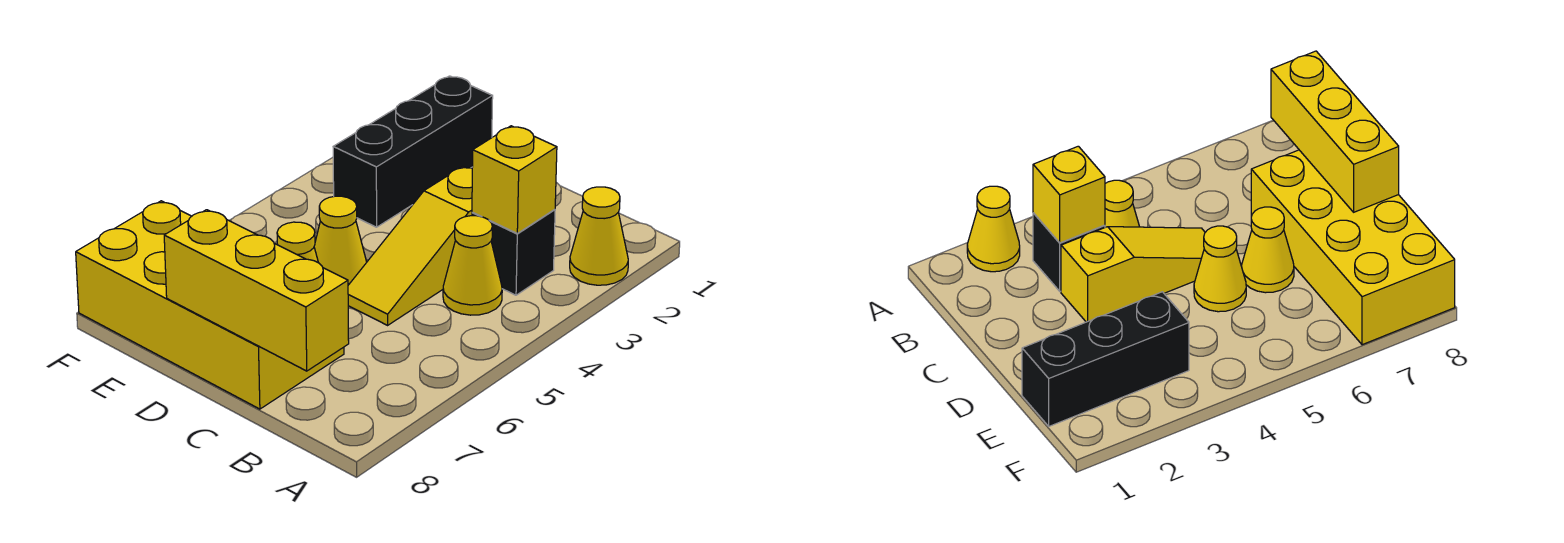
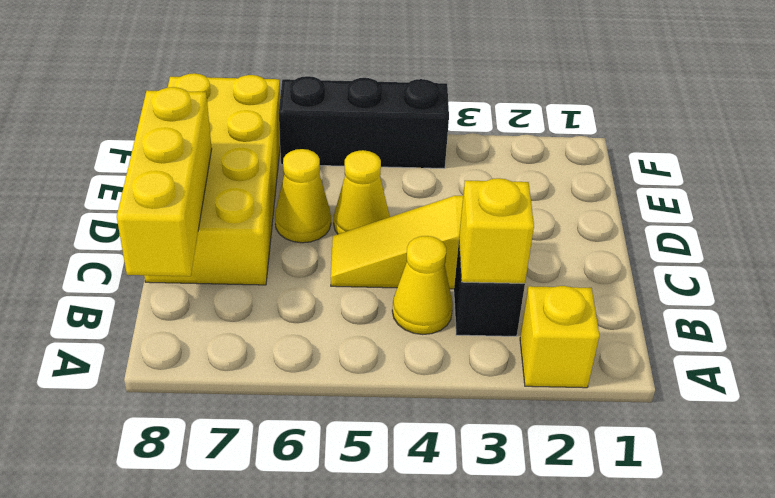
yellow cone A2 level 1 -> yellow brick A2 level 1
black brick E1:E3 level 1 -> black brick F4:F6 level 1

